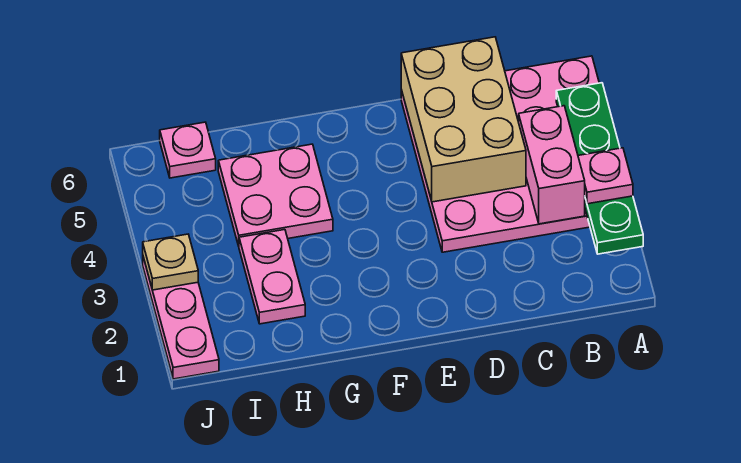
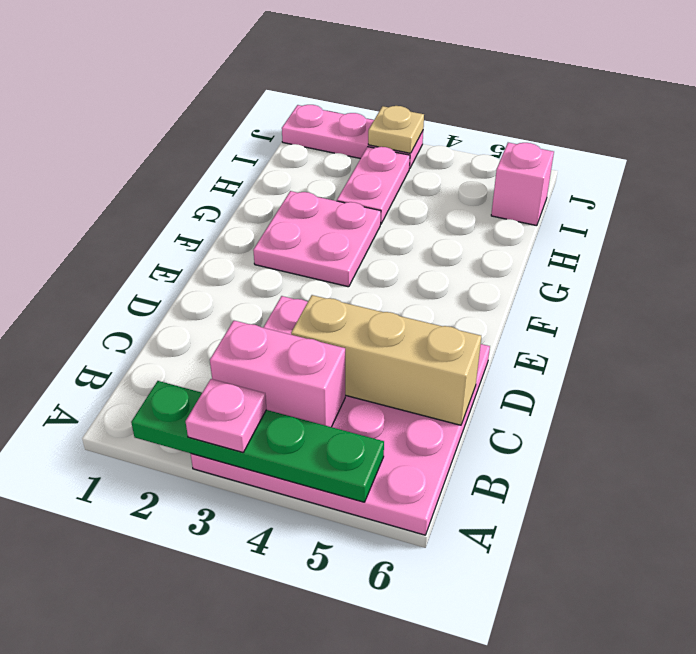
tan brick C4:D6 level 2 -> tan brick C4:C6 level 2
pink plate G4:H5 level 1 -> pink plate F2:G3 level 1
pink plate H2:H3 level 1 -> pink plate H3:I3 level 1
pink plate I6 level 1 -> pink brick I6 level 1

